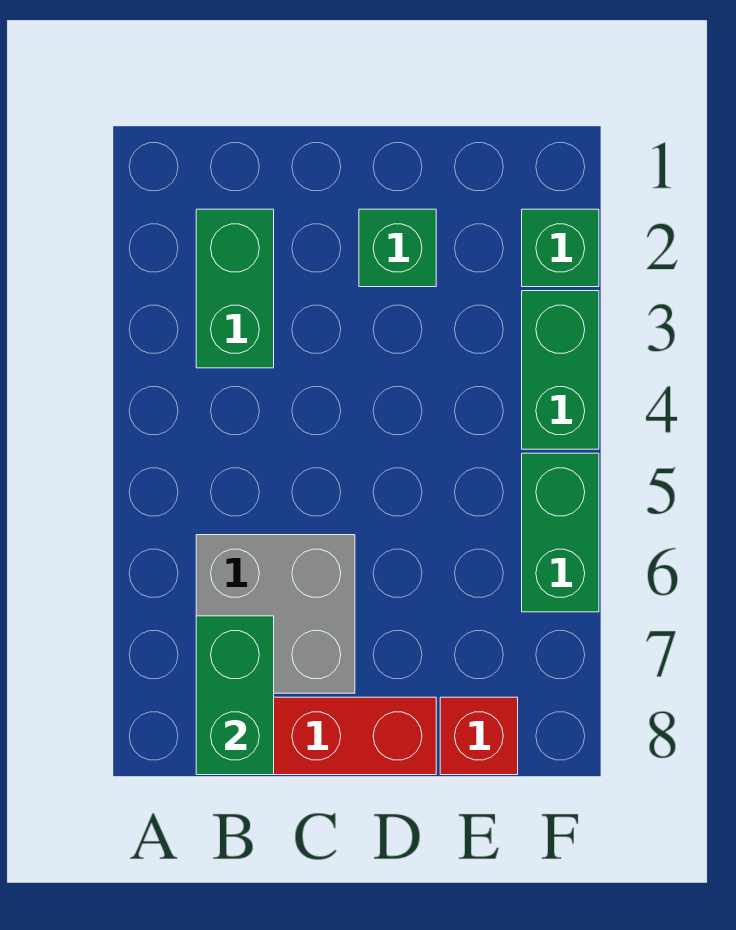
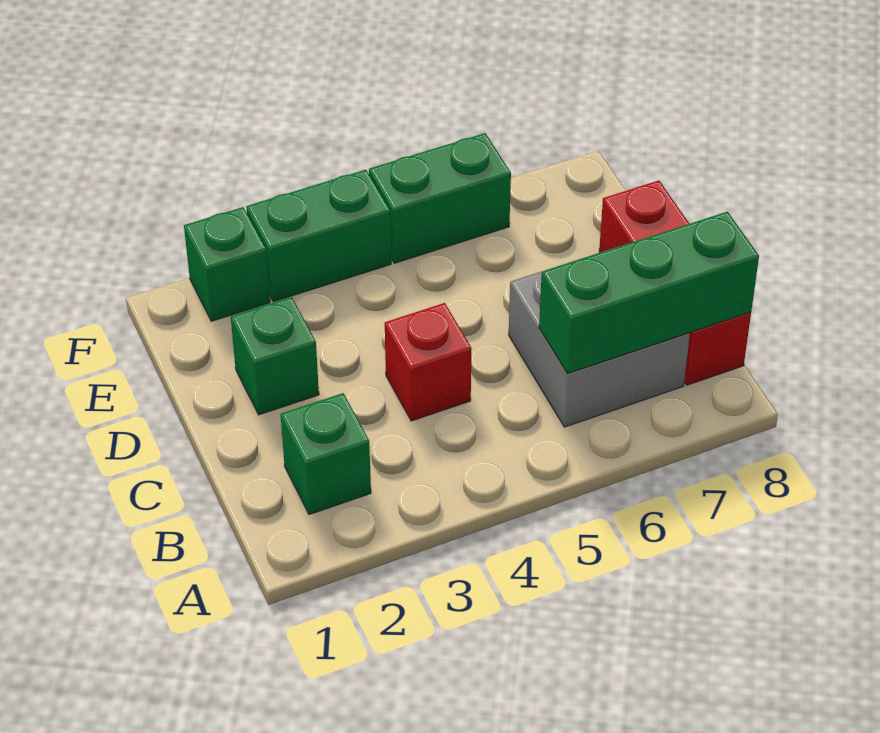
green brick B2:B3 level 1 -> green brick B2 level 1
green brick B7:B8 level 2 -> green brick B6:B8 level 2
red brick E8 level 1 -> red brick C4 level 1

